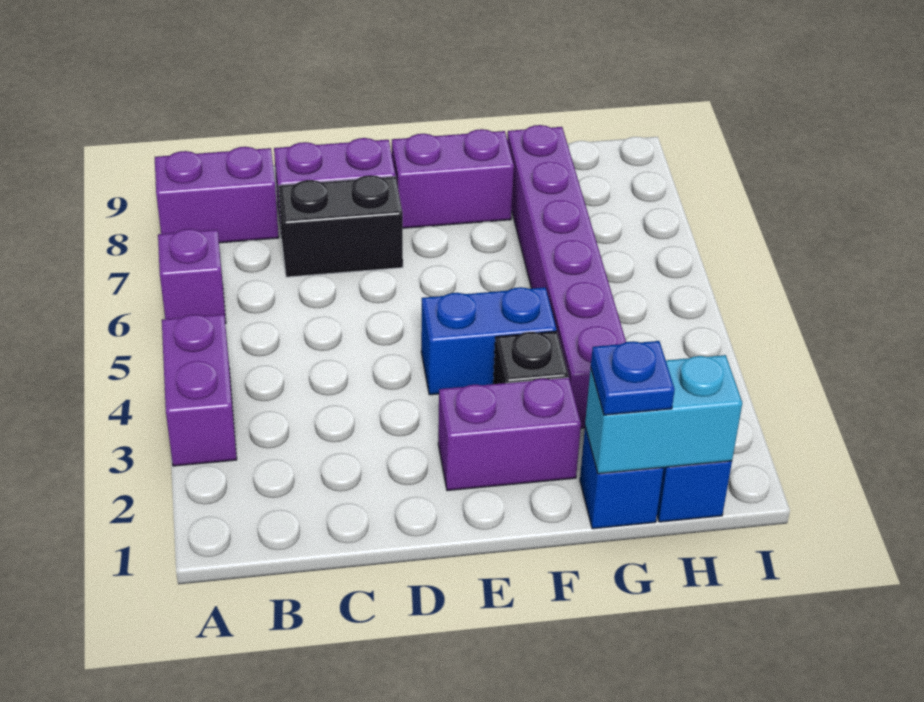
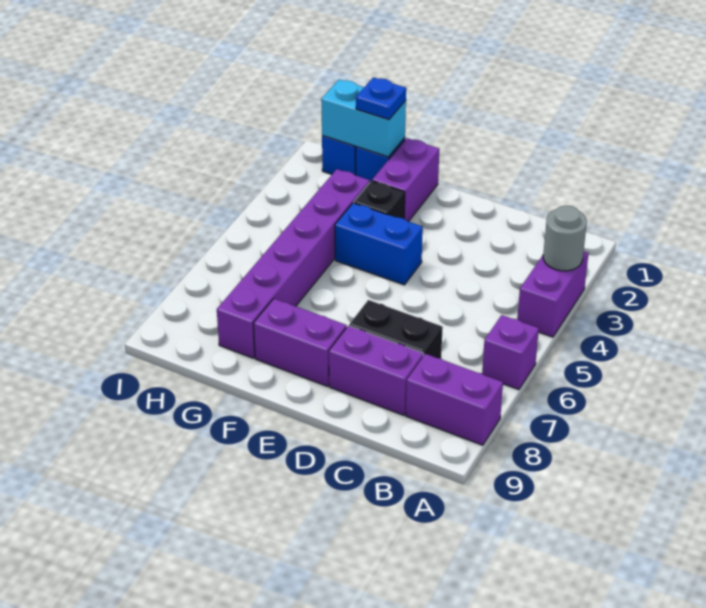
none -> grey round brick A3 level 2
purple brick E2:F2 level 1 -> purple brick F1:F2 level 1

